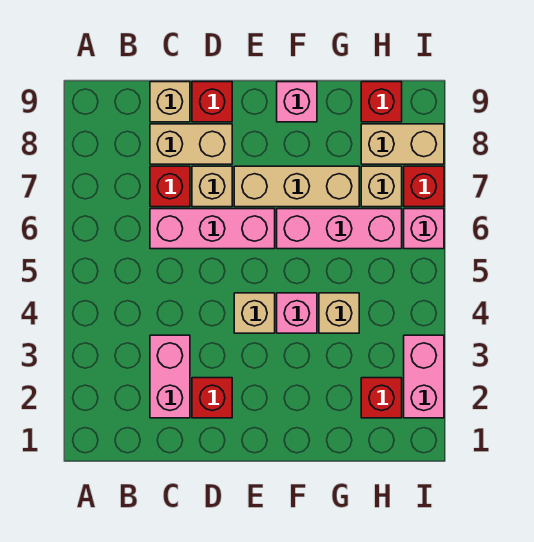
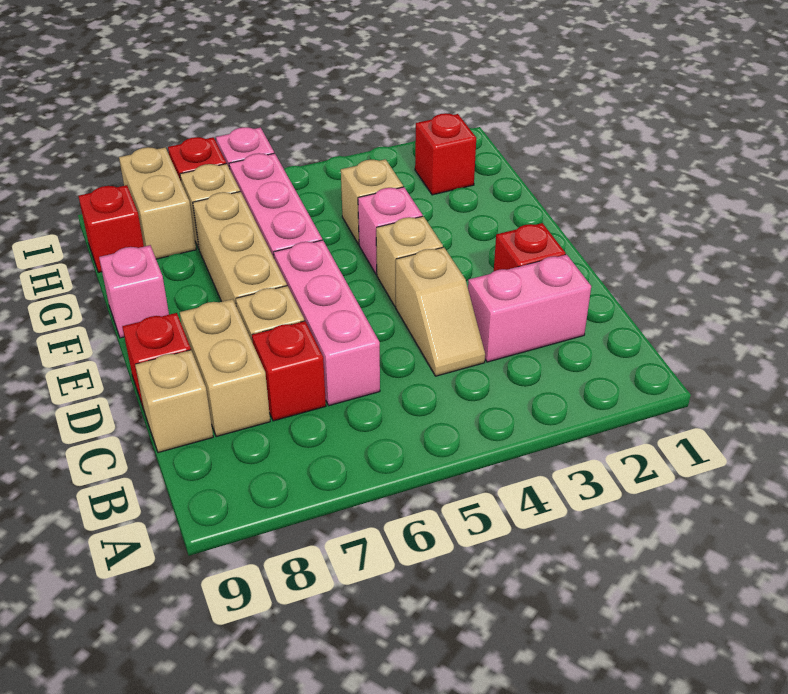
none -> tan slope C4:D4 level 1 top D
pink brick I2:I3 level 1 -> none

